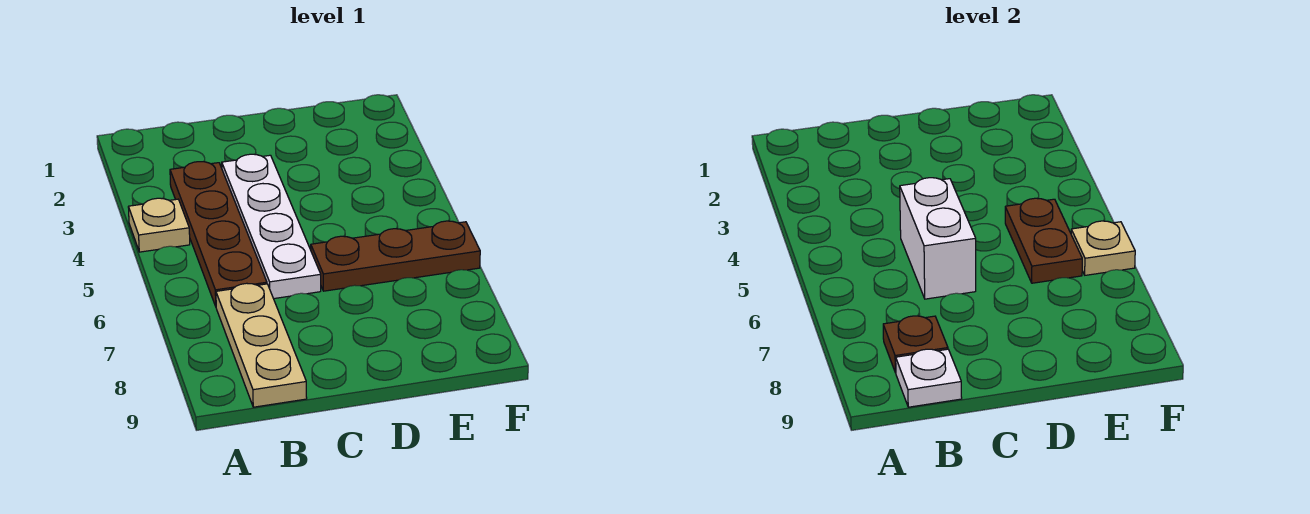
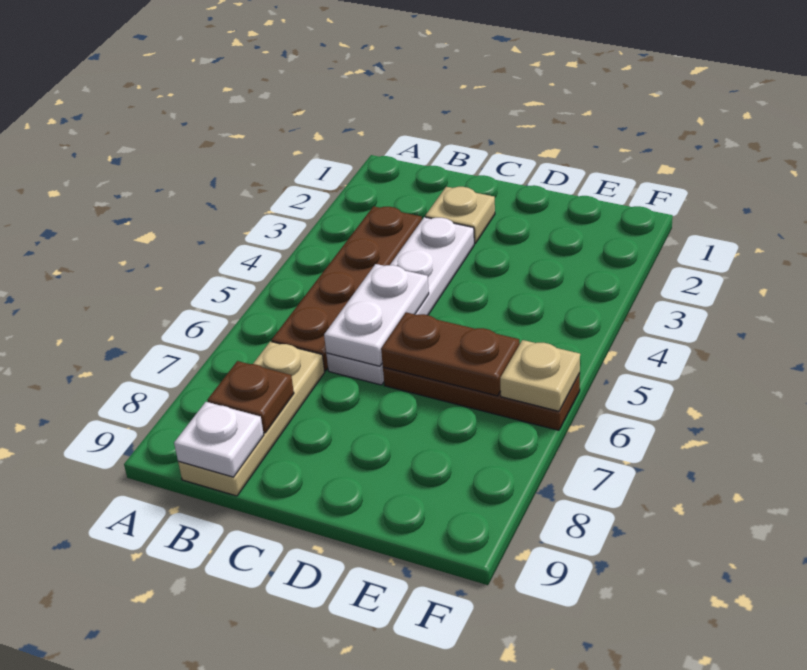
tan plate A4 level 1 -> tan plate C2 level 1
white brick C5:C6 level 2 -> white plate C5:C6 level 2
brown plate E5:E6 level 2 -> brown plate D6:E6 level 2

